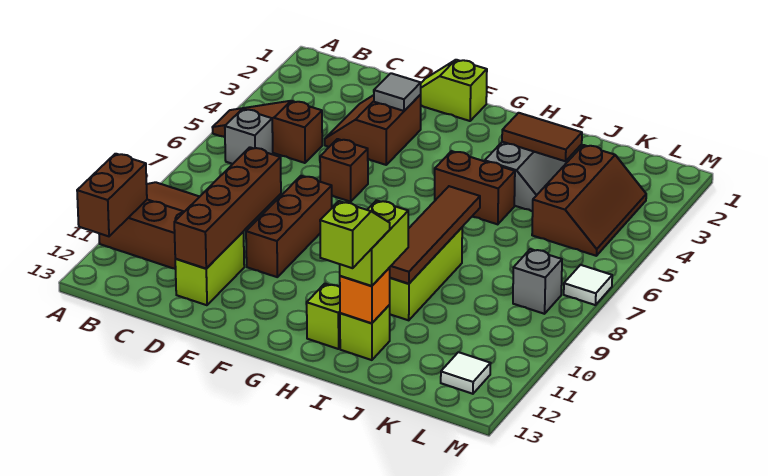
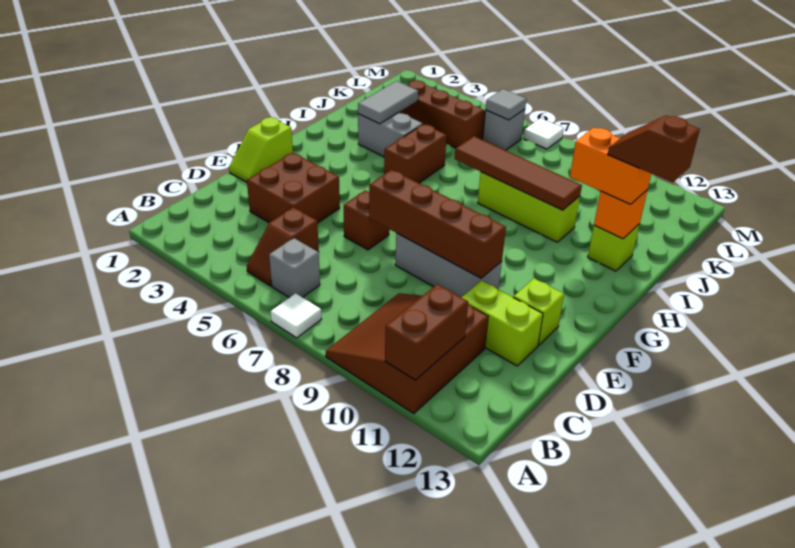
brown slope A5:C5 level 1 top C -> brown slope B5:C5 level 1 top C
brown brick A11:A12 level 2 -> brown brick A11:B11 level 2
brown slope D3:E4 level 1 top E -> brown brick D3:E4 level 1
brown brick D9:D12 level 2 -> brown brick E7:E10 level 2
grey tile E3 level 2 -> grey tile L6 level 2
brown brick E8:E10 level 1 -> grey brick E8:E10 level 1
lime brick H12 level 1 -> lime brick E12 level 1
brown tile I3:J3 level 2 -> grey tile I3:J3 level 2
lime brick I11:I12 level 3 -> orange brick I11:I12 level 3
lime slope I12:I13 level 4 top 13 -> brown slope I12:I13 level 4 top 13
grey brick L8 level 1 -> grey brick L6 level 1
white tile L12 level 1 -> white tile A7 level 1

